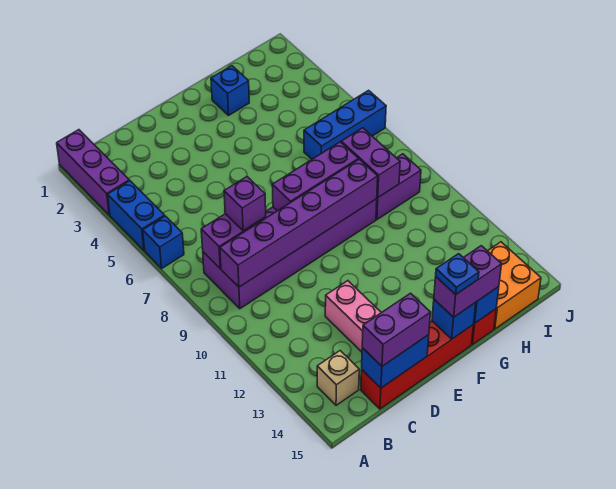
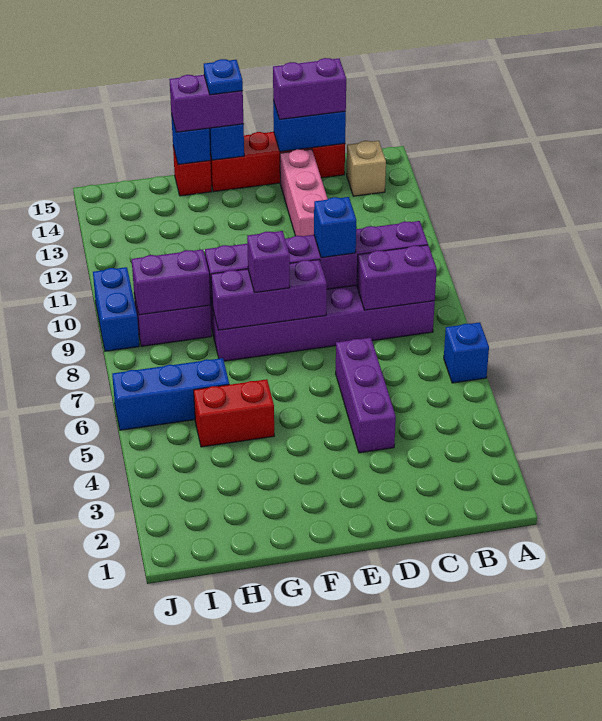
purple brick A1:A3 level 1 -> purple brick D4:D6 level 1
blue brick A4:A5 level 1 -> blue brick J9:J10 level 1
purple brick C8 level 3 -> purple brick F8 level 3
blue brick G2 level 1 -> blue brick D9 level 3
none -> red brick G5:H5 level 1
purple brick H8:H9 level 2 -> purple brick H9:I9 level 2
orange brick H14:I15 level 1 -> none

